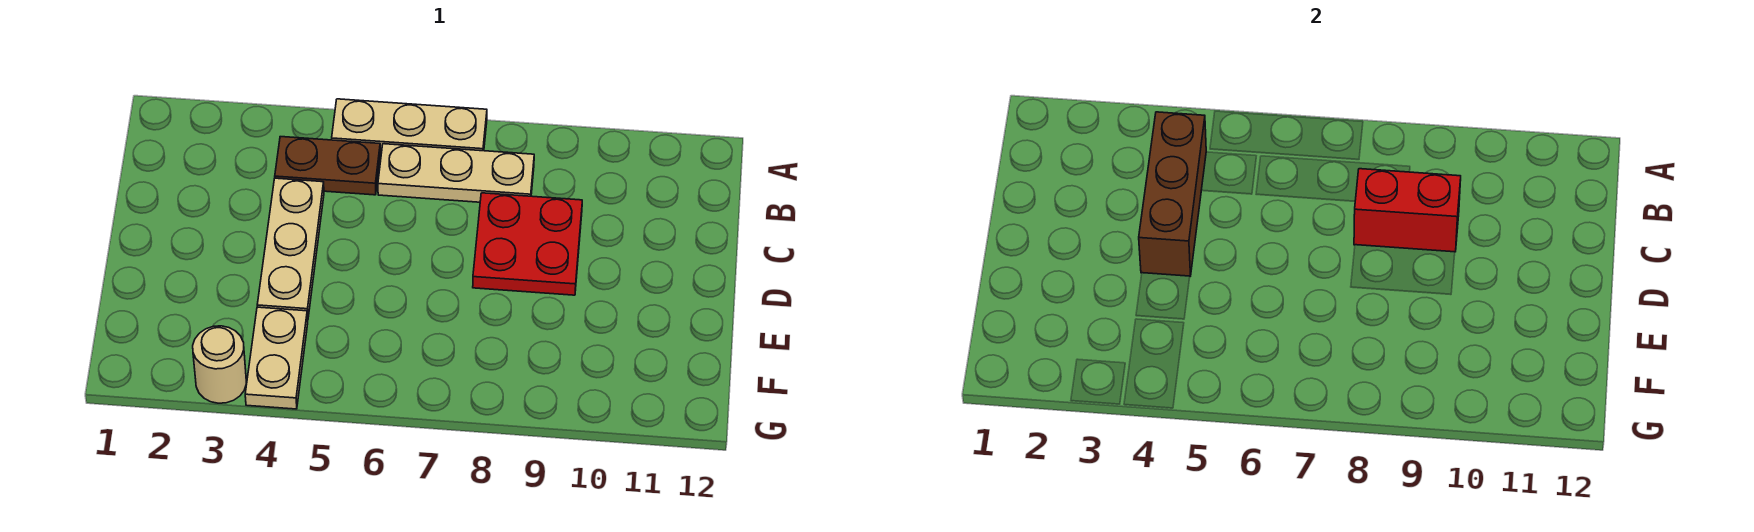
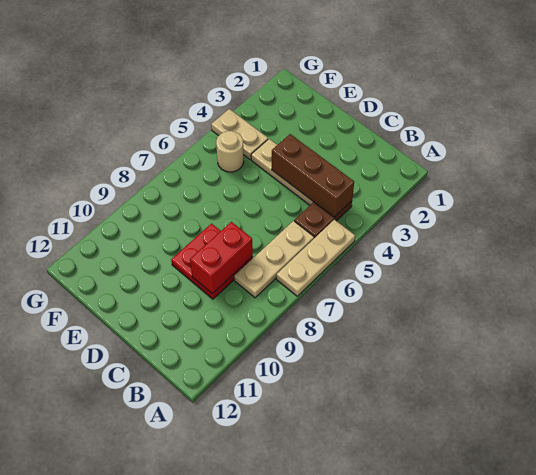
tan round brick G3 level 1 -> tan round brick F5 level 1

